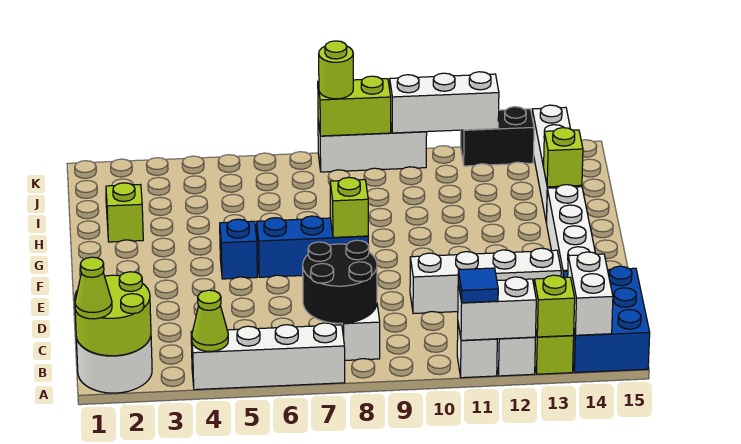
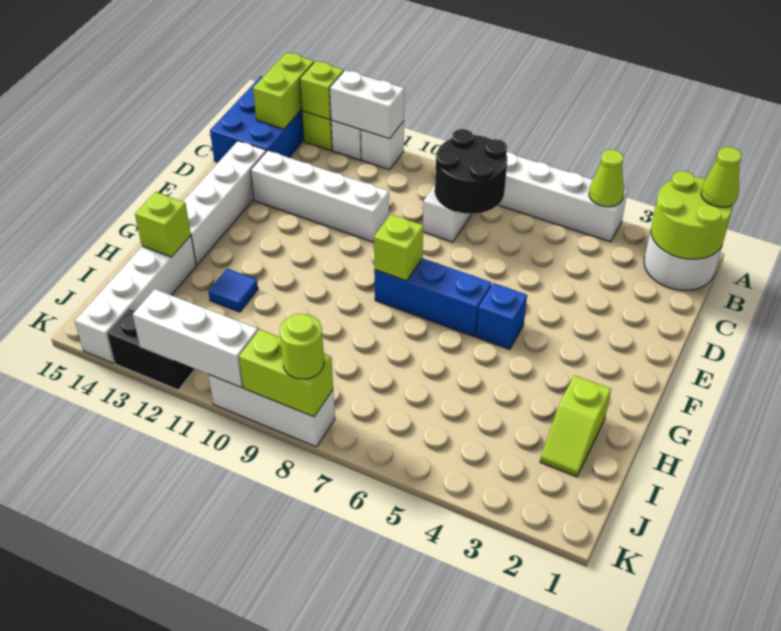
blue tile A11 level 3 -> blue tile H12 level 1
white brick A14:B14 level 2 -> lime brick A14:B14 level 2

